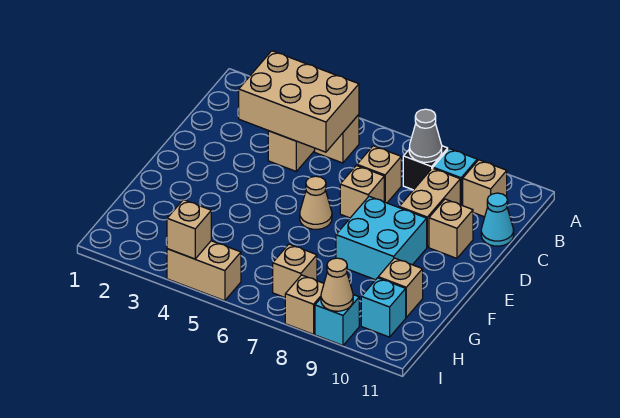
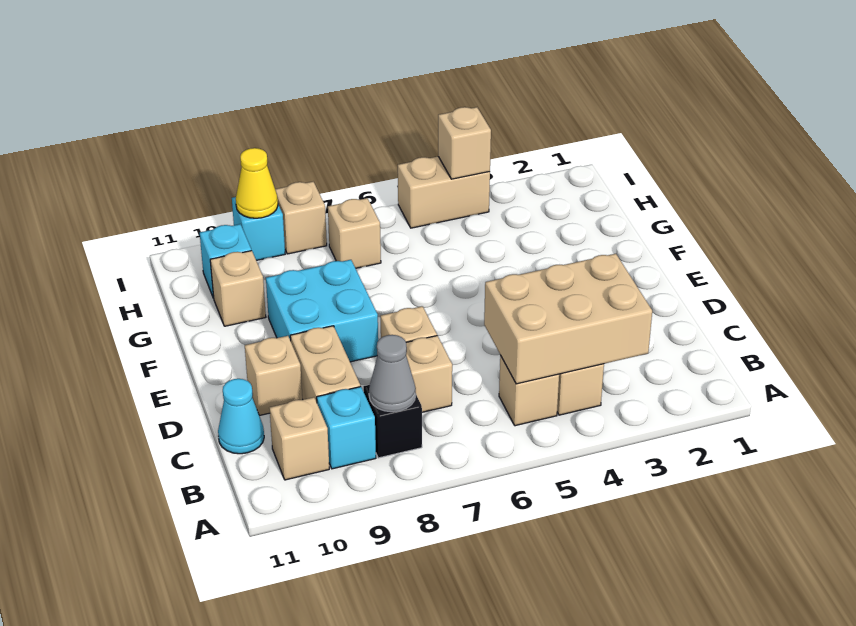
tan cone E6 level 1 -> none
tan cone I9 level 2 -> yellow cone I9 level 2

